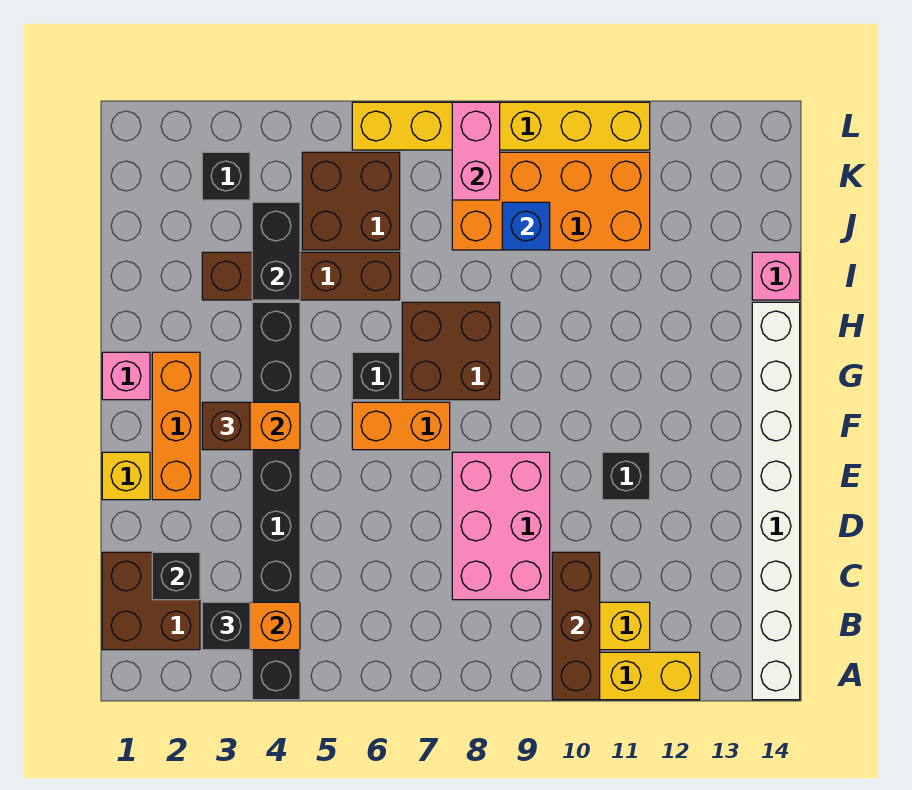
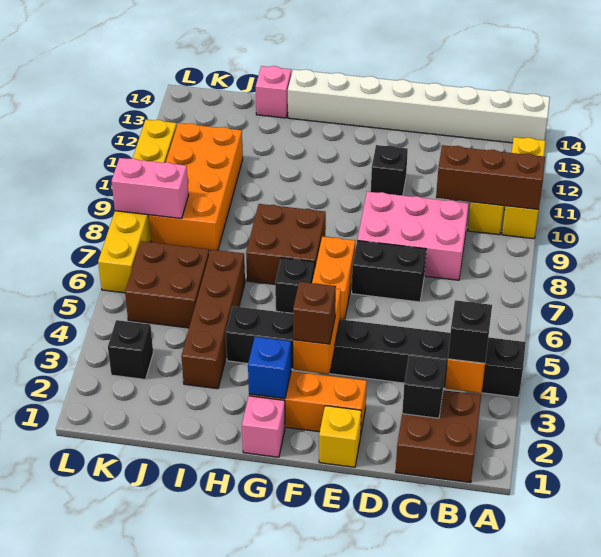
black brick I4:J4 level 2 -> black brick D7:E7 level 1
blue brick J9 level 2 -> blue brick G2 level 2

